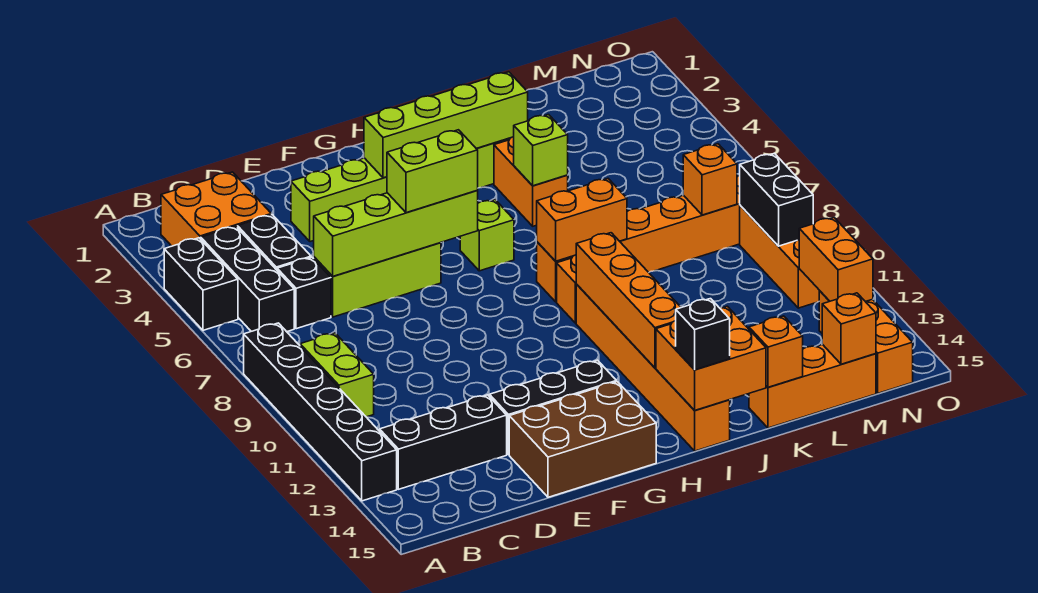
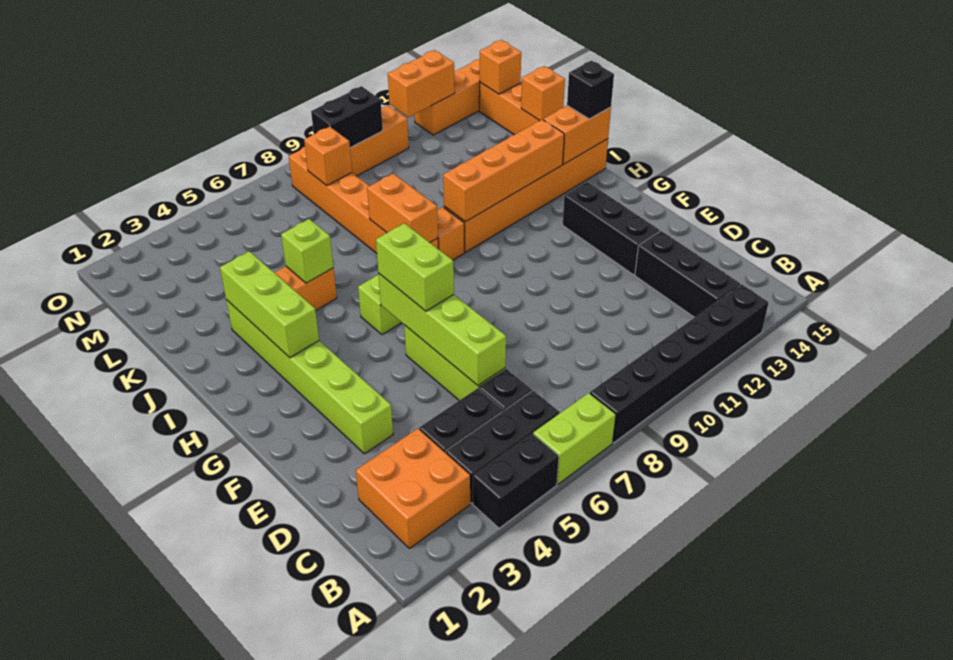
lime brick B9:B10 level 1 -> lime brick A6:A7 level 1
brown brick E14:G15 level 1 -> none
lime brick G3:J3 level 2 -> lime brick H3:J3 level 2
orange brick I14:J15 level 2 -> orange brick I14:I15 level 2

